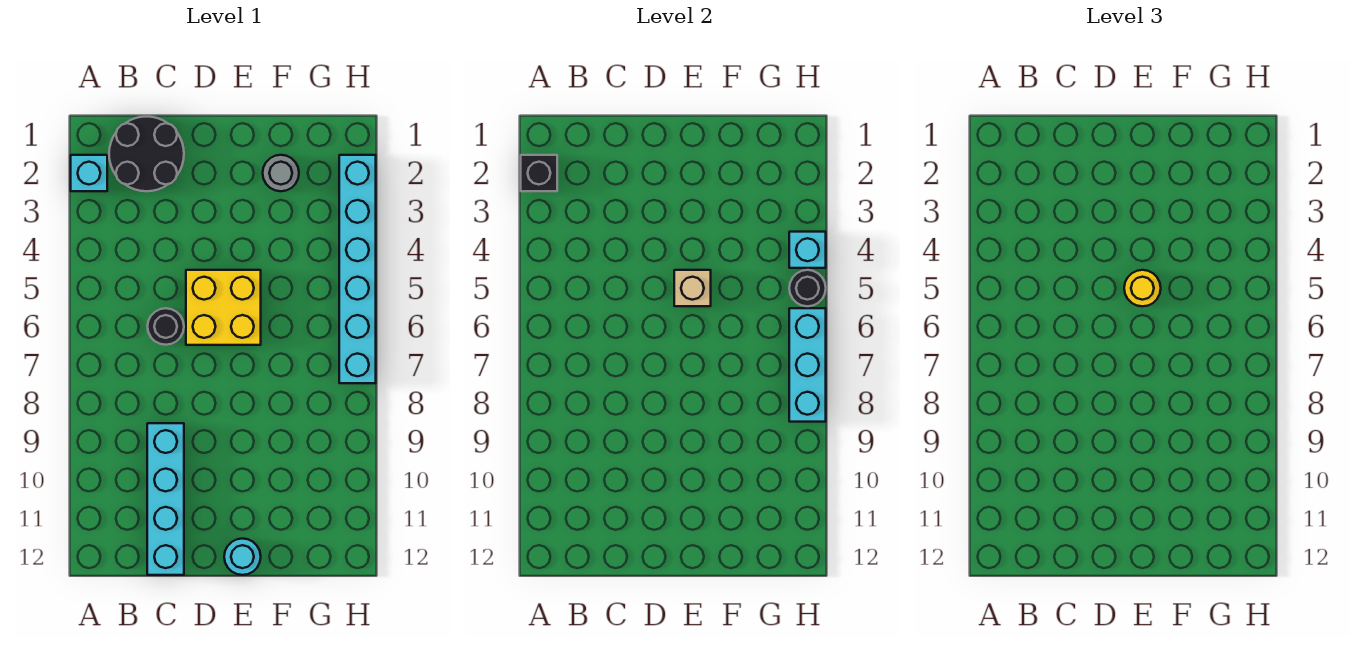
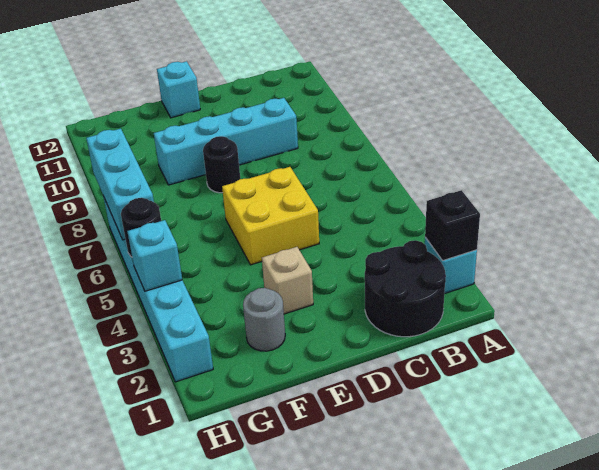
black round brick C6 level 1 -> black round brick E8 level 1
cyan brick C9:C12 level 1 -> cyan brick C9:F9 level 1
tan brick E5 level 2 -> tan brick E3 level 1
yellow round brick E5 level 3 -> none
cyan round brick E12 level 1 -> cyan brick E12 level 1

